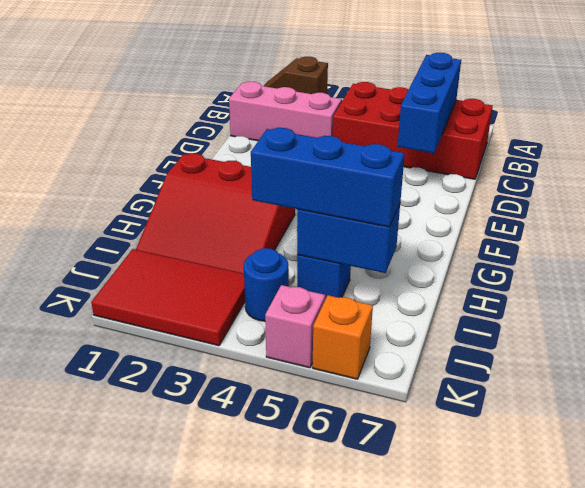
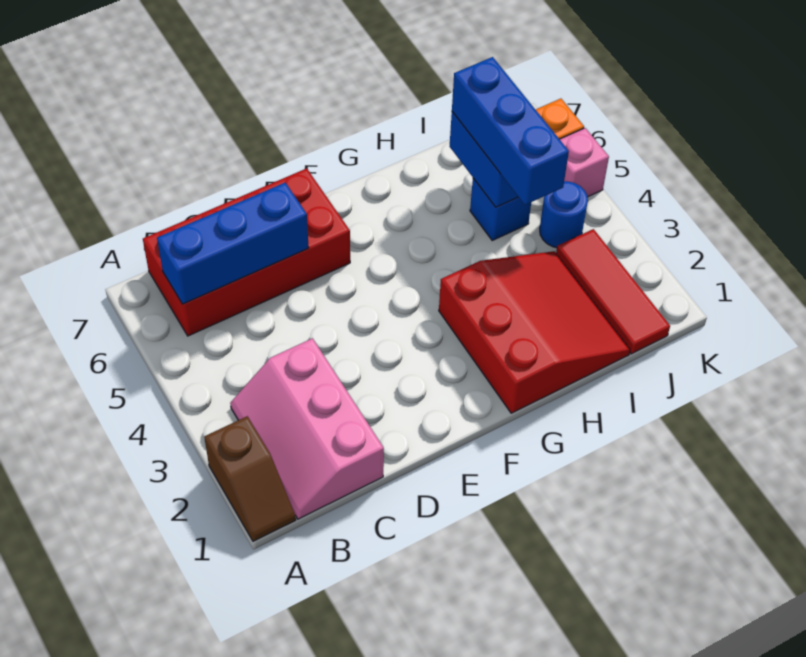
red brick B4:C7 level 1 -> red brick B6:E7 level 1
red tile J1:K3 level 1 -> red tile J1:J3 level 1

